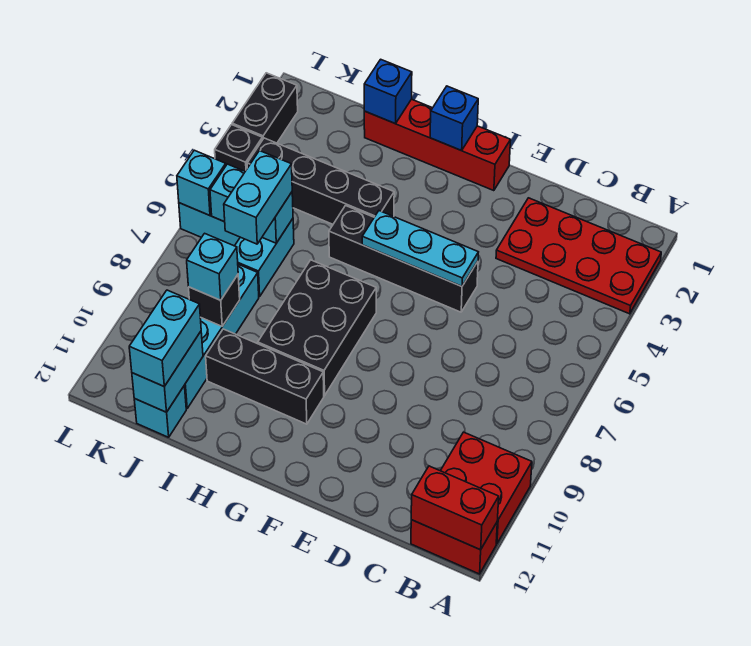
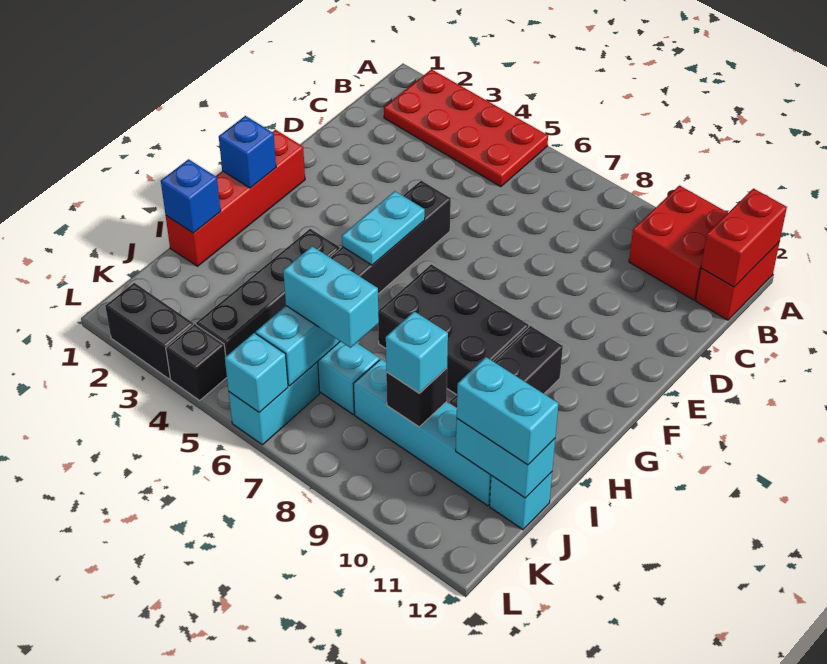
red plate A2:D3 level 1 -> red plate A2:B5 level 1
cyan plate E5:G5 level 2 -> cyan plate F5:G5 level 2

